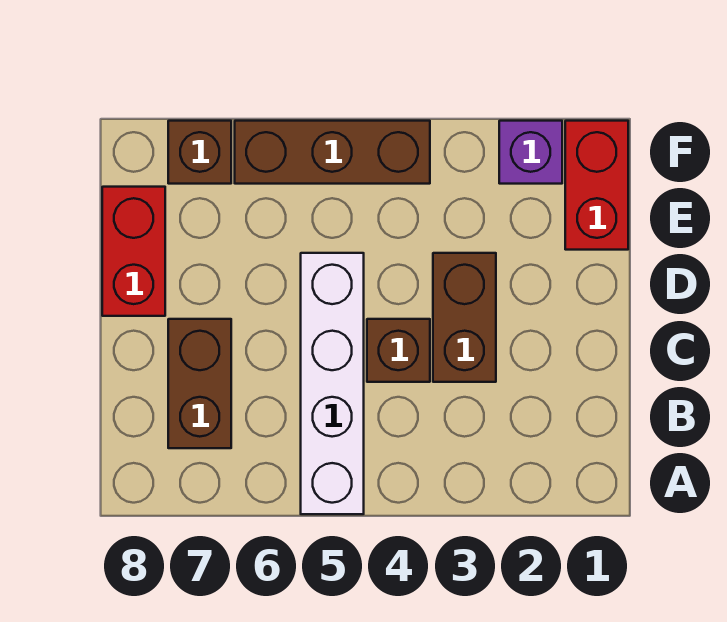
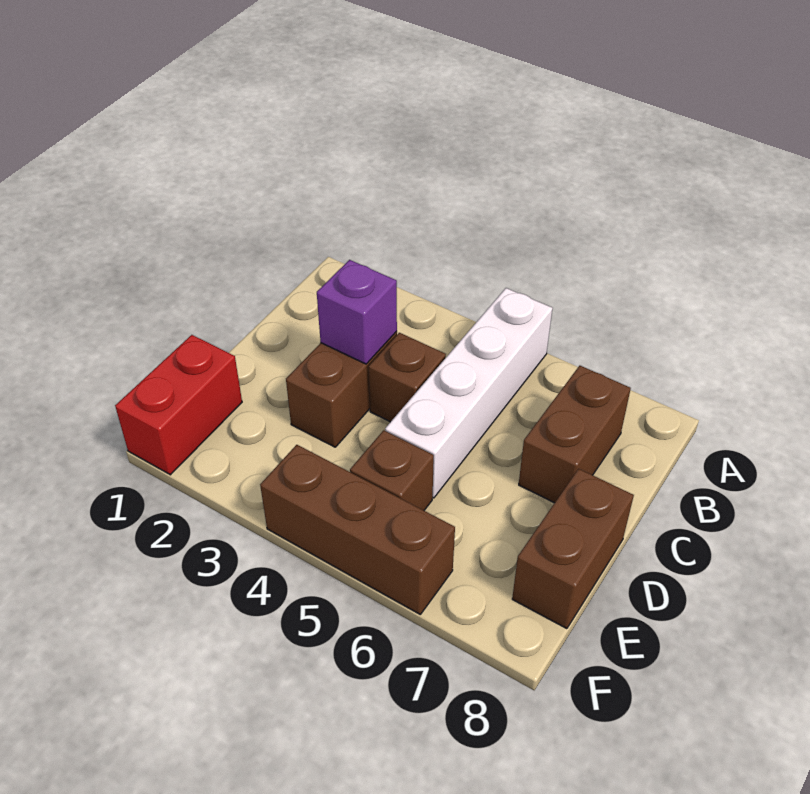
red brick D8:E8 level 1 -> brown brick D8:E8 level 1
purple brick F2 level 1 -> purple brick C3 level 2
brown brick F7 level 1 -> brown brick E5 level 1

